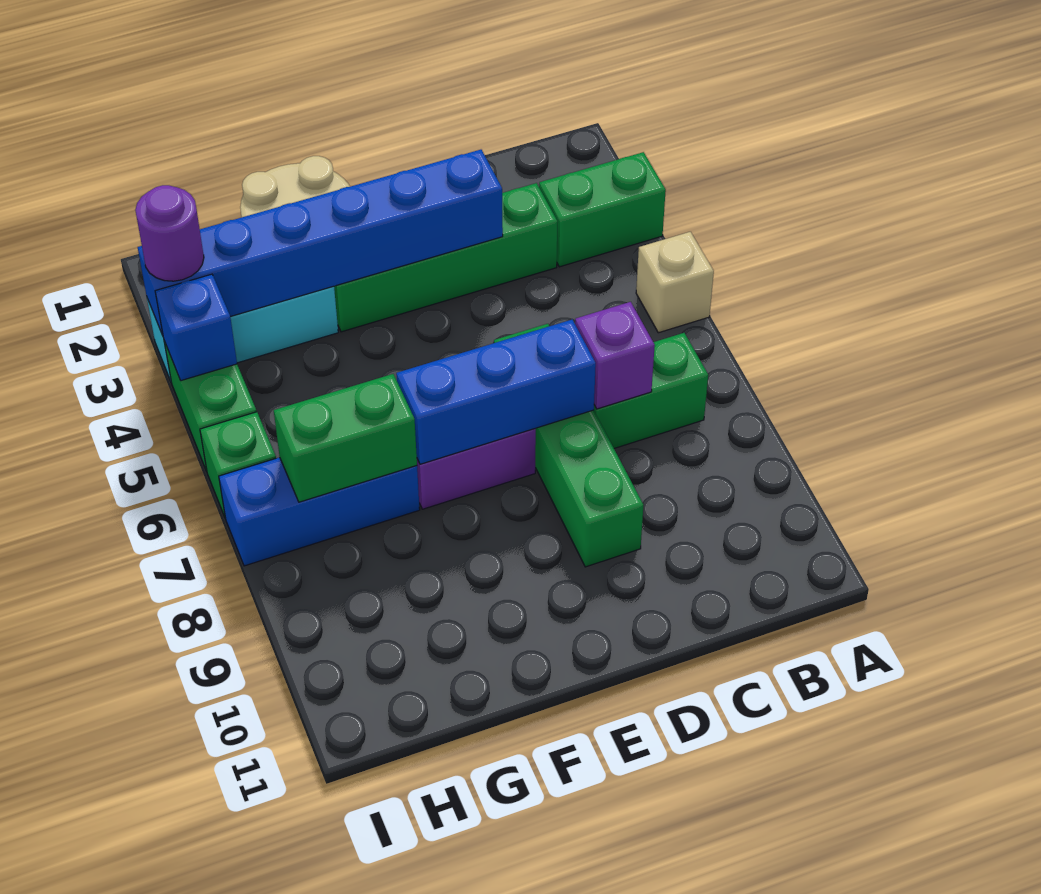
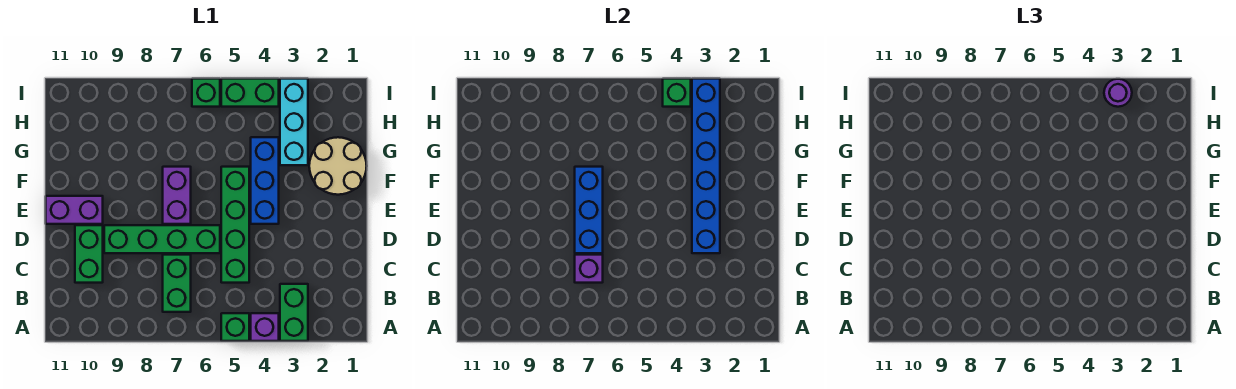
none -> purple brick A4 level 1
tan brick A5 level 1 -> green brick A5 level 1
green brick C3:F3 level 1 -> green brick C5:F5 level 1
none -> purple brick E10:E11 level 1
blue brick G7:I7 level 1 -> blue brick E4:G4 level 1
green brick G7:H7 level 2 -> green brick C10:D10 level 1
blue brick I4 level 2 -> green brick I4 level 2

